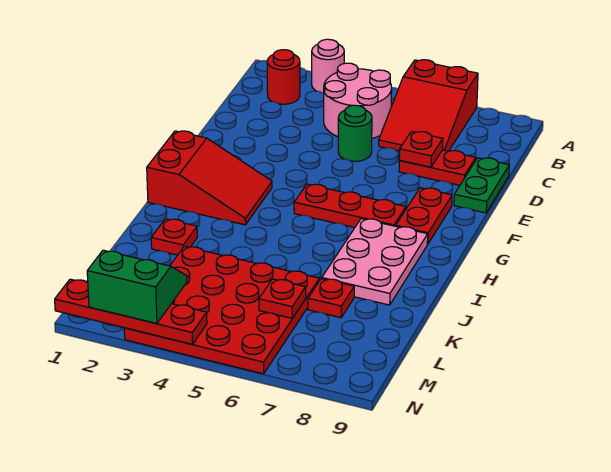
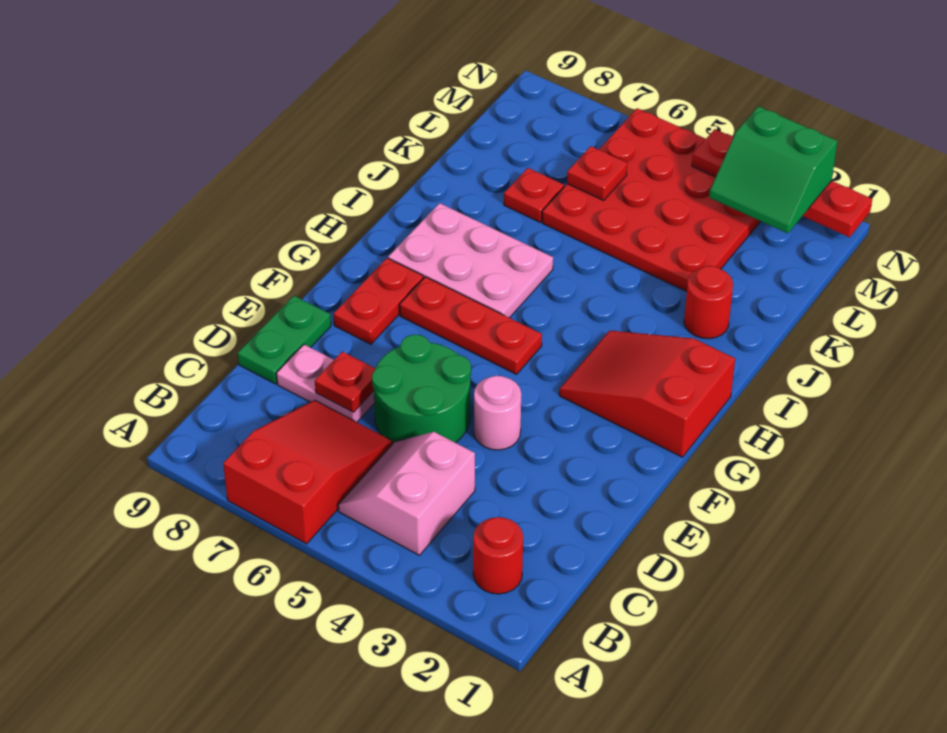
pink round brick A3 level 1 -> pink round brick E4 level 1
pink round brick B4:C5 level 1 -> pink slope B4:C5 level 1 top 4
green round brick D5 level 1 -> green round brick D5:E6 level 1
red plate D7:D8 level 1 -> pink plate D7:D8 level 1
pink plate H7:J8 level 1 -> pink plate H6:I8 level 1
red plate J2 level 1 -> red round brick J2 level 1

